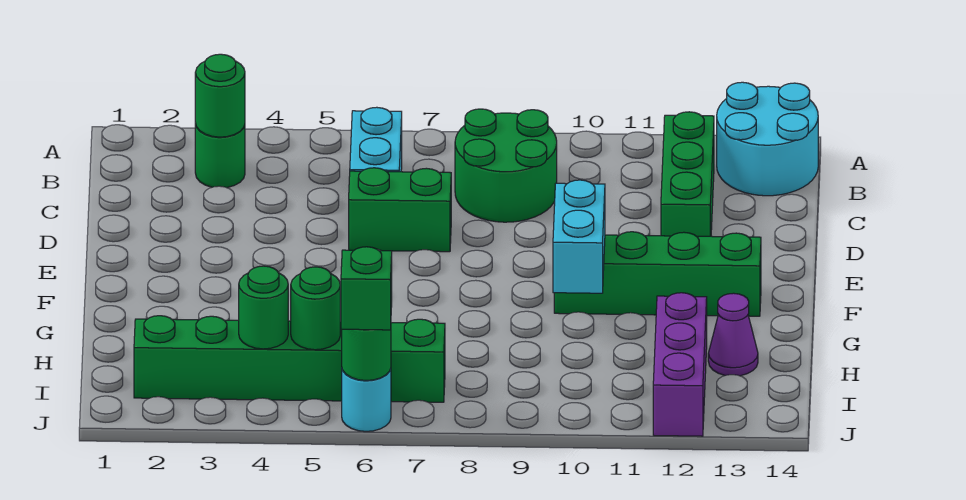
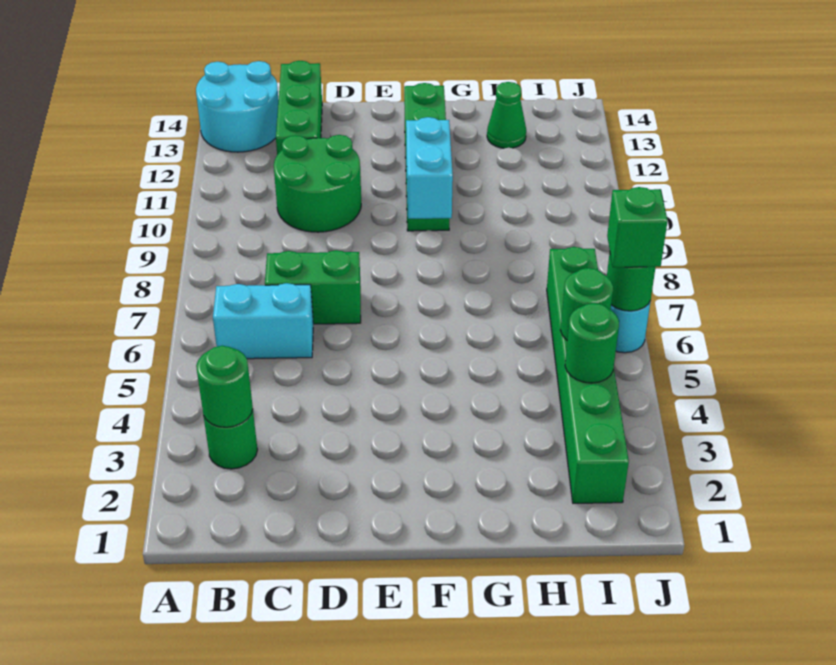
green round brick B8:C9 level 1 -> green round brick C10:D11 level 1
green brick B12:D12 level 1 -> green brick C12:C14 level 1
green brick D6:D7 level 1 -> green brick C7:D7 level 1
cyan brick F10:G10 level 2 -> cyan brick F9:F10 level 2
purple brick H12:J12 level 1 -> none
purple cone H13 level 1 -> green cone H13 level 1

